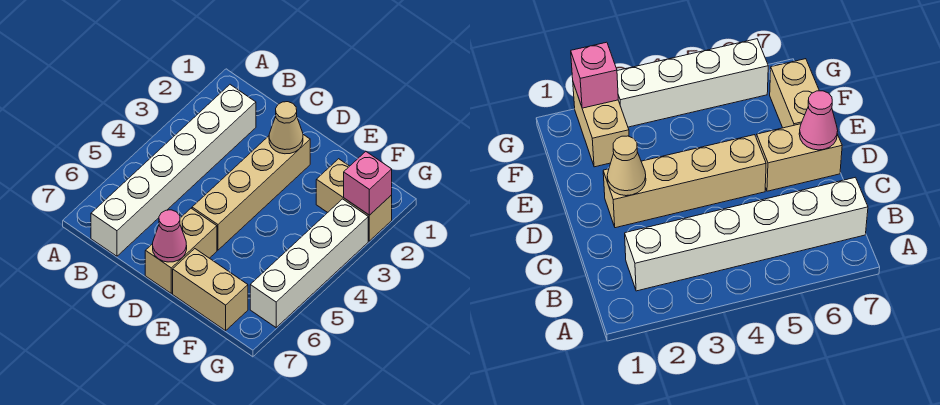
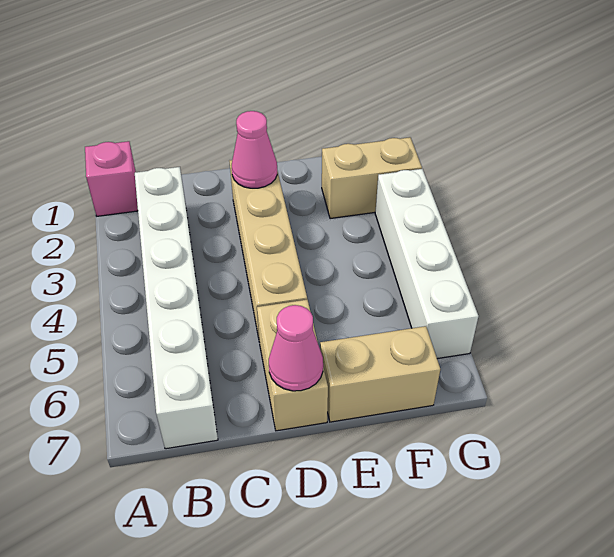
tan cone D2 level 2 -> pink cone D2 level 2
pink brick G2 level 2 -> pink brick A1 level 1

